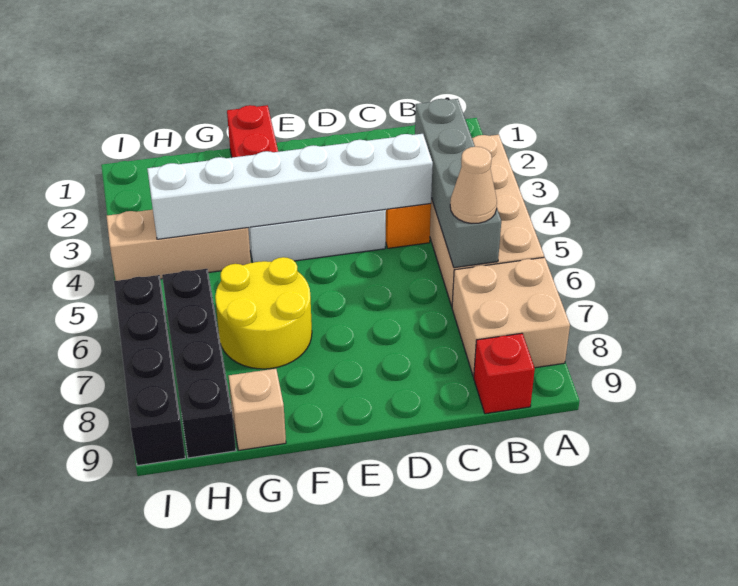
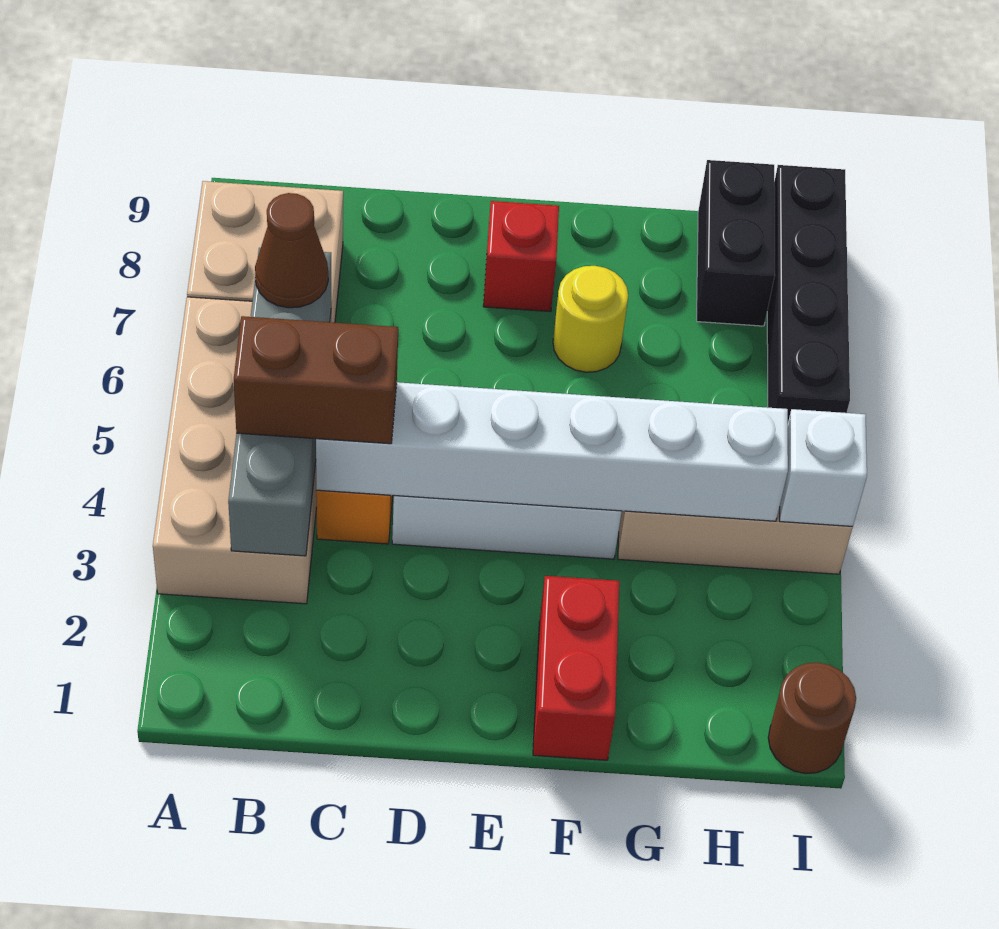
none -> brown brick B4:C4 level 3
tan cone B6 level 3 -> brown cone B6 level 3
red brick B9 level 1 -> red brick E8 level 1
yellow round brick F6:G7 level 1 -> yellow round brick F7 level 1
tan brick G9 level 1 -> none
black brick H6:H9 level 1 -> black brick H8:H9 level 1
none -> brown round brick I1 level 1
none -> white brick I4 level 2

